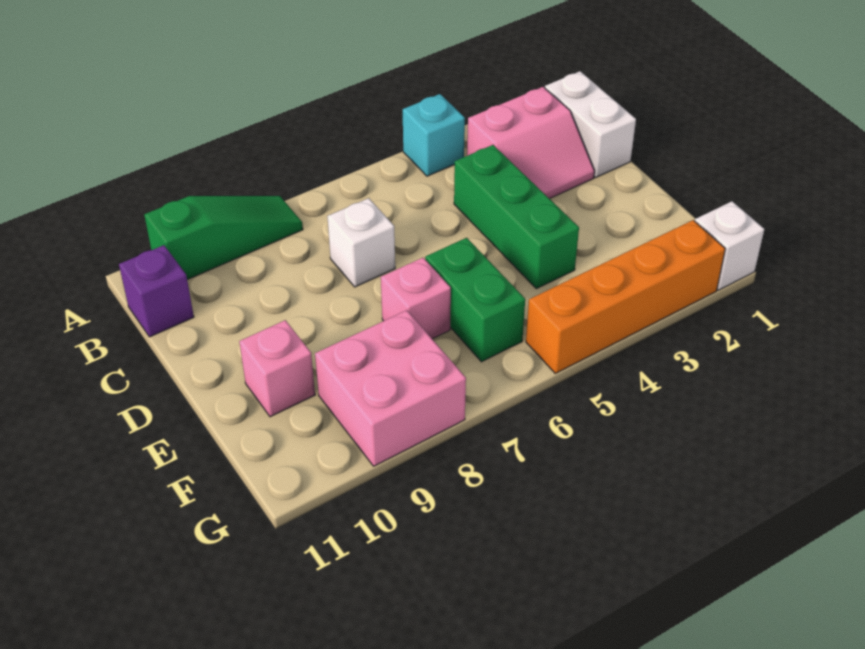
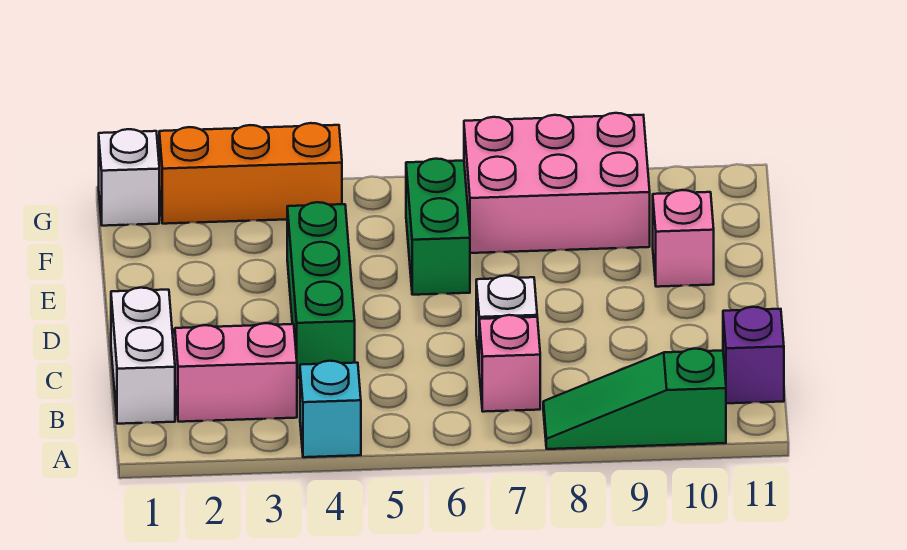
pink brick E7 level 1 -> pink brick B7 level 1
pink brick F8:G9 level 1 -> pink brick F7:G9 level 1
orange brick G2:G5 level 1 -> orange brick G2:G4 level 1

